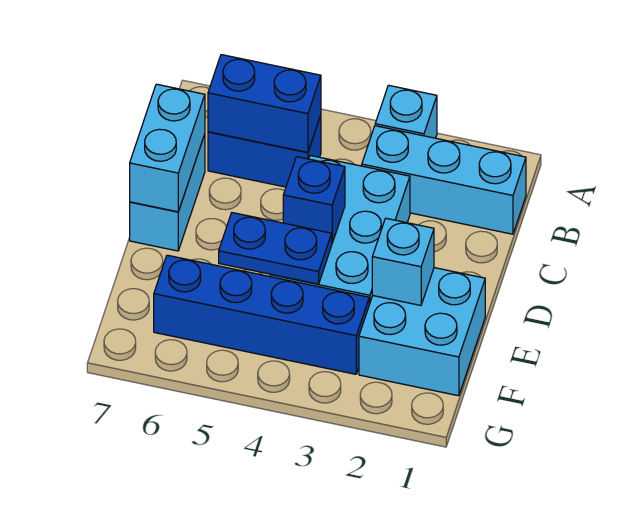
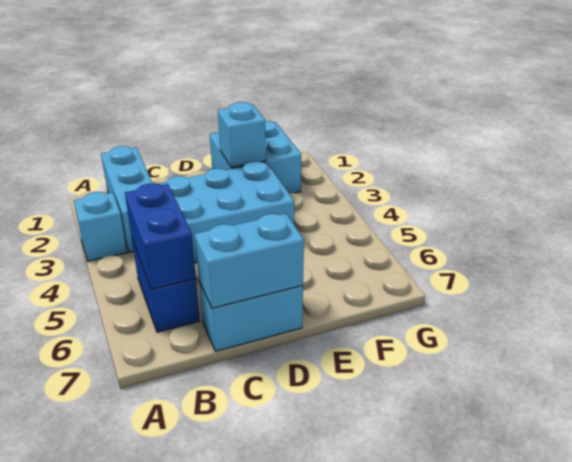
blue brick D4 level 2 -> none
blue plate E4:E5 level 2 -> none
blue brick F3:F6 level 1 -> none

